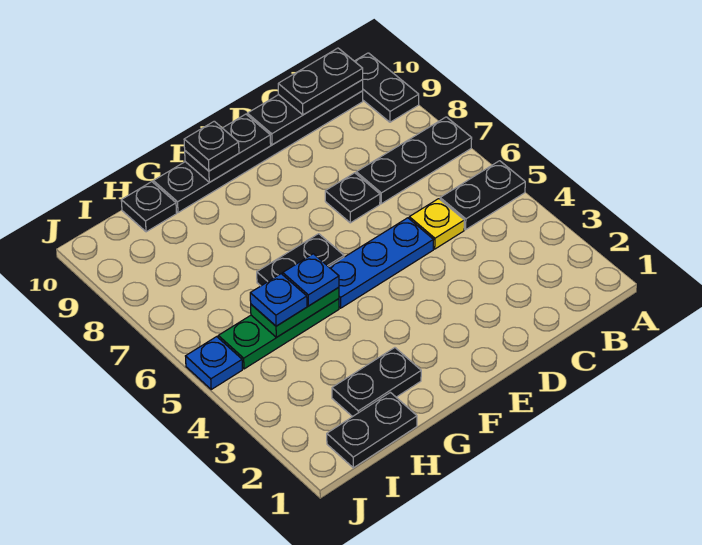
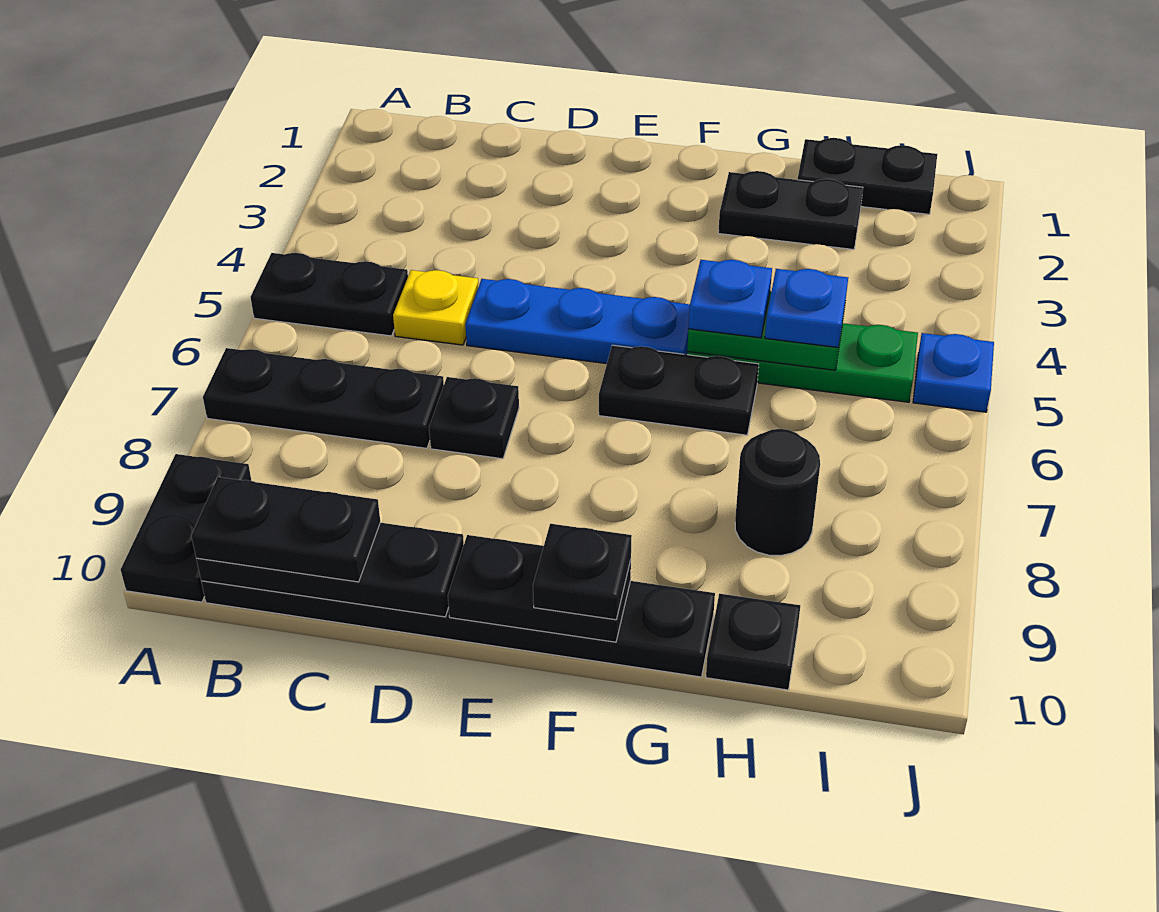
none -> black round brick H8 level 1

